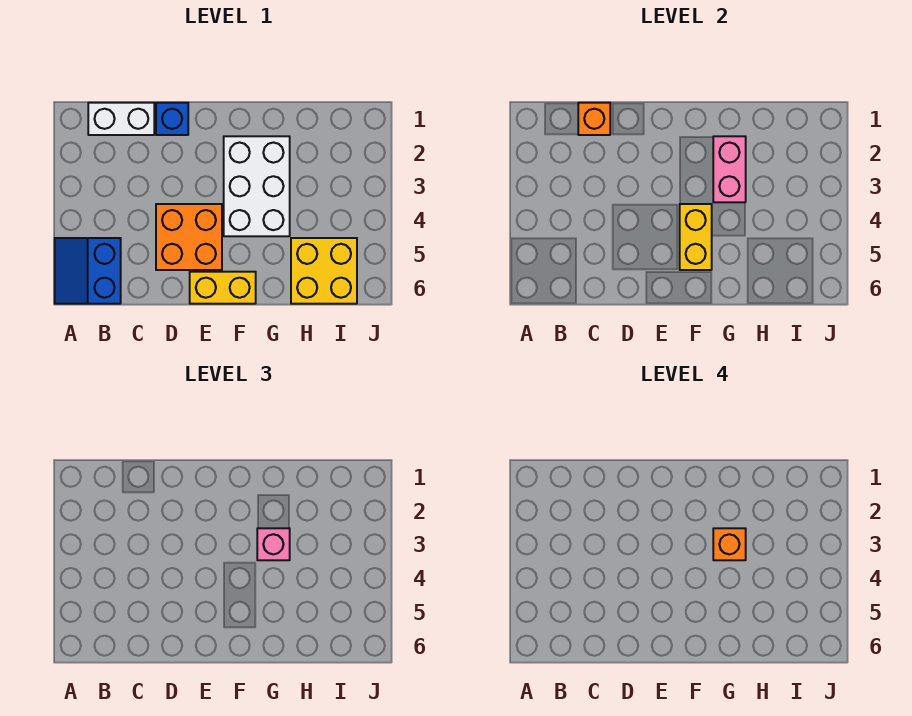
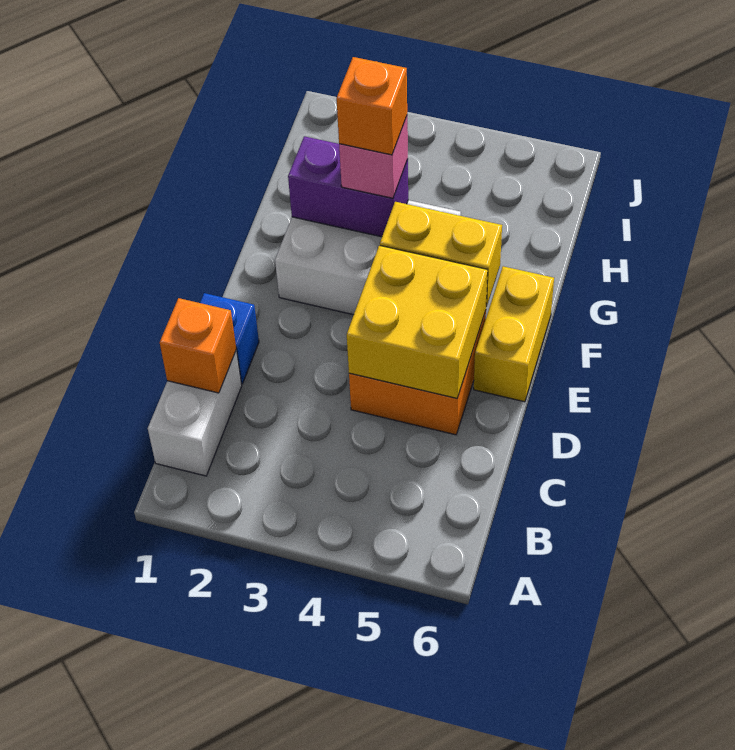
blue slope A5:B6 level 1 top B -> none
pink brick G2:G3 level 2 -> purple brick G2:G3 level 2
yellow brick H5:I6 level 1 -> yellow brick D4:E5 level 2

